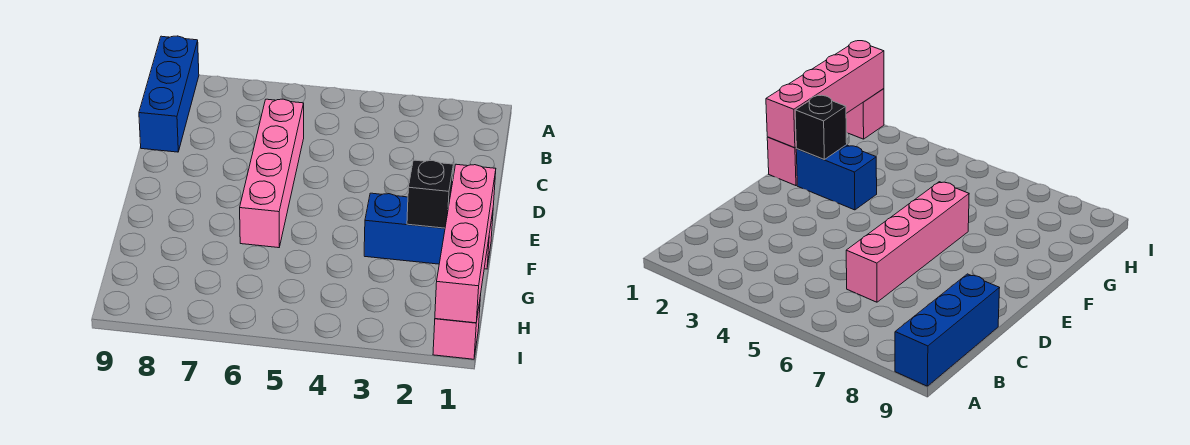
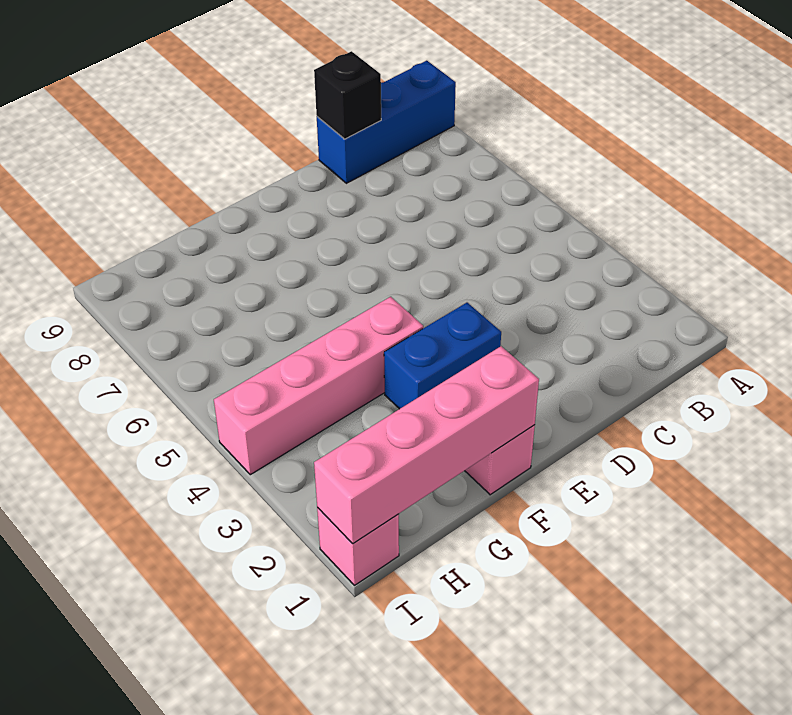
pink brick C6:F6 level 1 -> pink brick F4:I4 level 1
blue brick F2:F3 level 1 -> blue brick E3:F3 level 1
black brick F2 level 2 -> black brick C9 level 2

